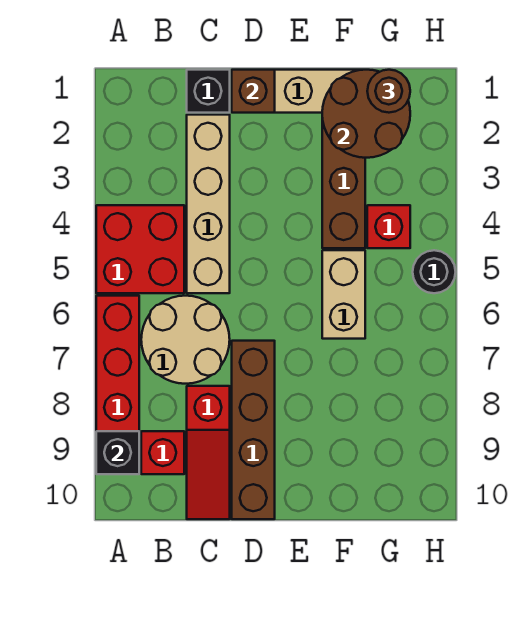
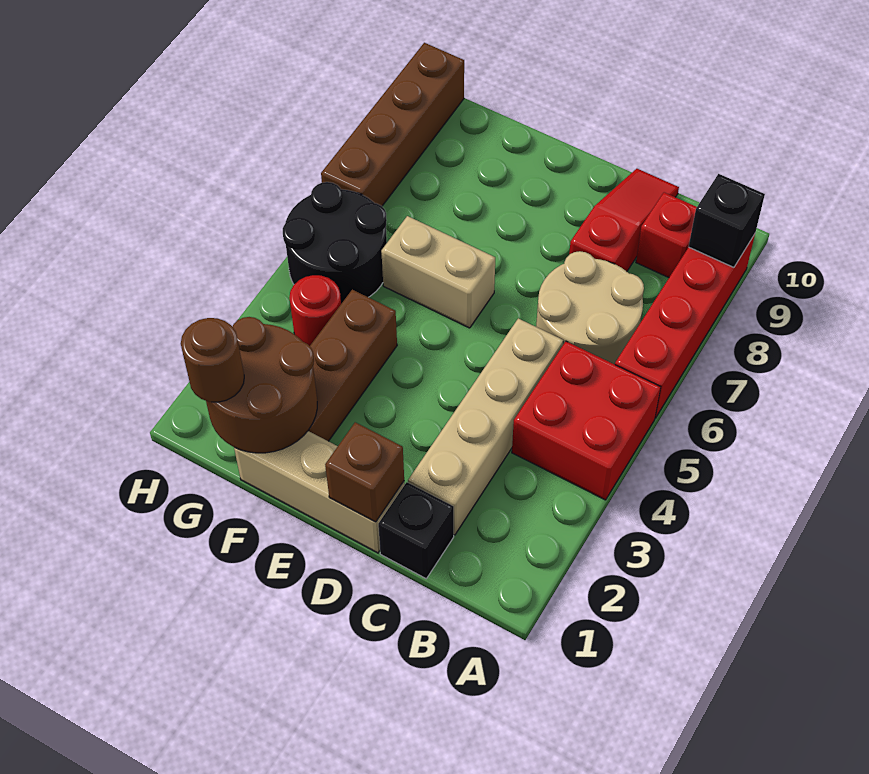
brown brick D7:D10 level 1 -> brown brick H7:H10 level 1
tan brick F5:F6 level 1 -> tan brick E6:F6 level 1
red brick G4 level 1 -> red round brick G4 level 1
black round brick H5 level 1 -> black round brick G5:H6 level 1

